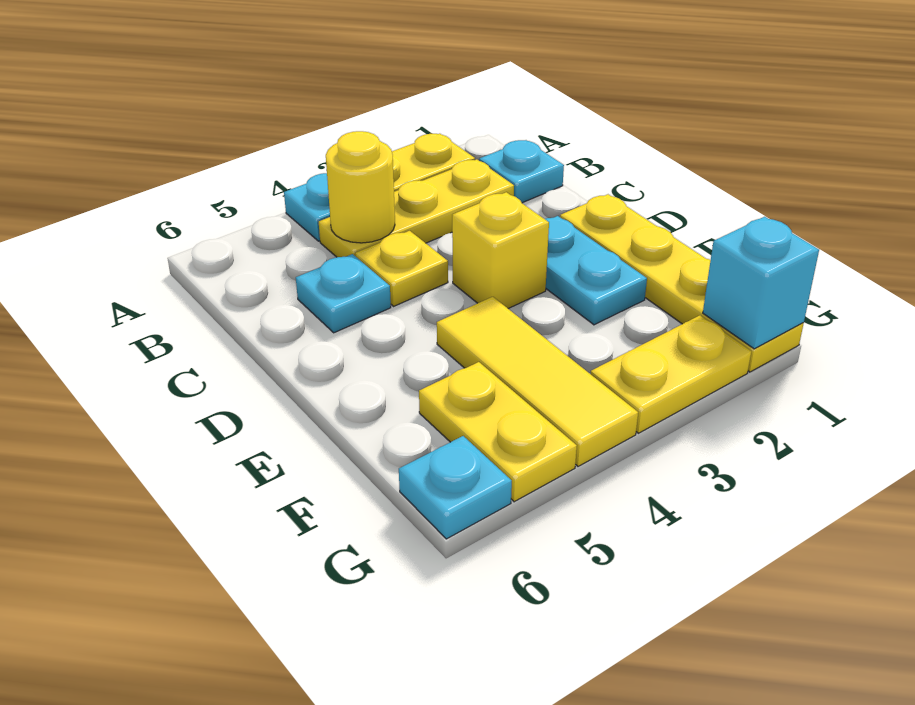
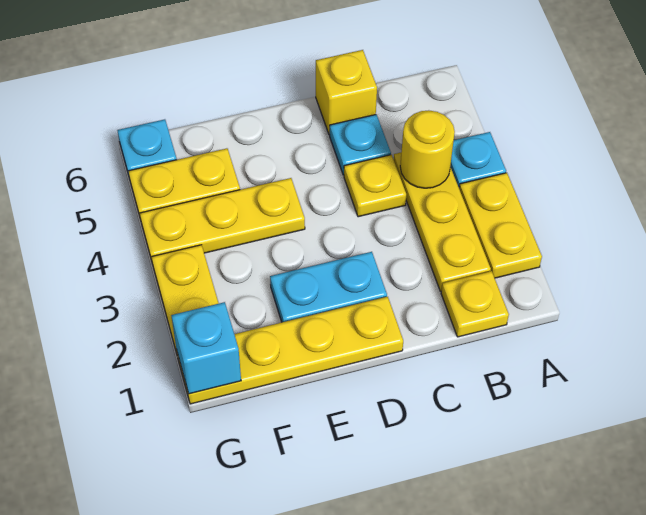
cyan plate B1 level 1 -> yellow plate B1 level 1
yellow brick D3 level 1 -> yellow brick C6 level 1
yellow tile E4:G4 level 1 -> yellow plate E4:G4 level 1

